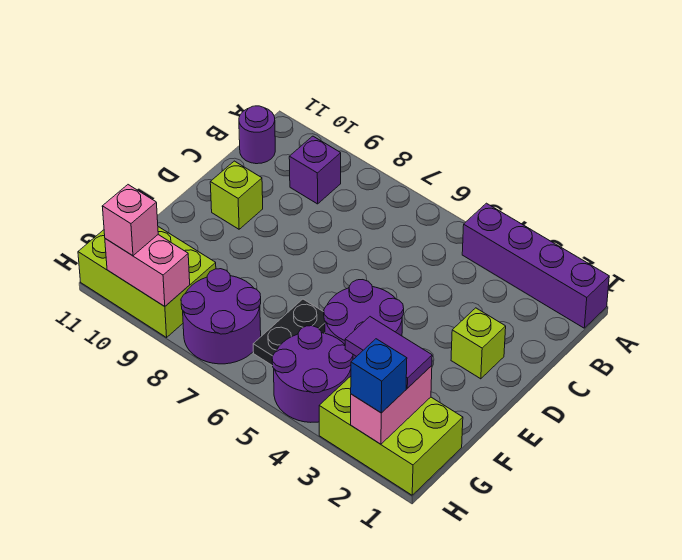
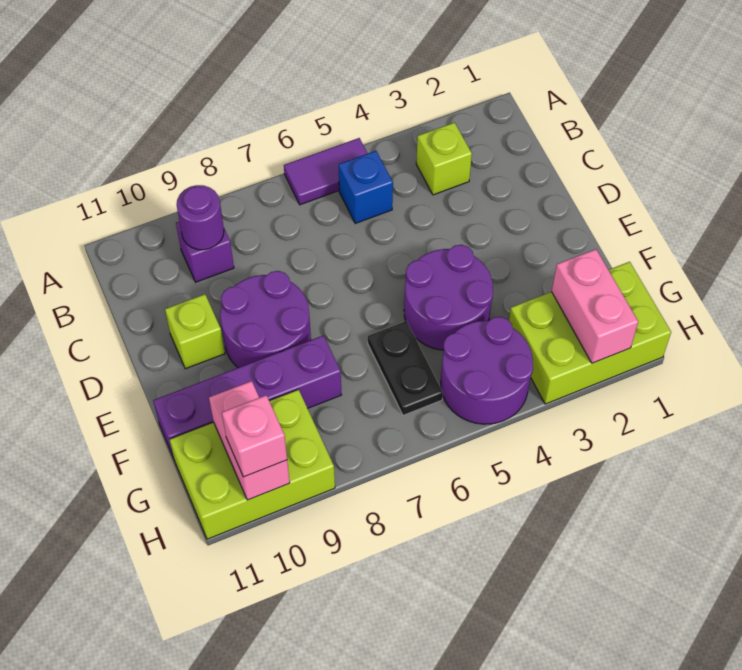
purple brick A1:A4 level 1 -> purple brick F8:F11 level 1
purple round brick B11 level 1 -> purple round brick B9 level 2
lime brick D2 level 1 -> lime brick B3 level 1
purple tile G2:G3 level 3 -> purple tile A5:A6 level 1
purple round brick G7:H8 level 1 -> purple round brick D8:E9 level 1
blue brick H2 level 3 -> blue brick B5 level 1
pink brick H9:H10 level 2 -> pink brick G10:H10 level 2

